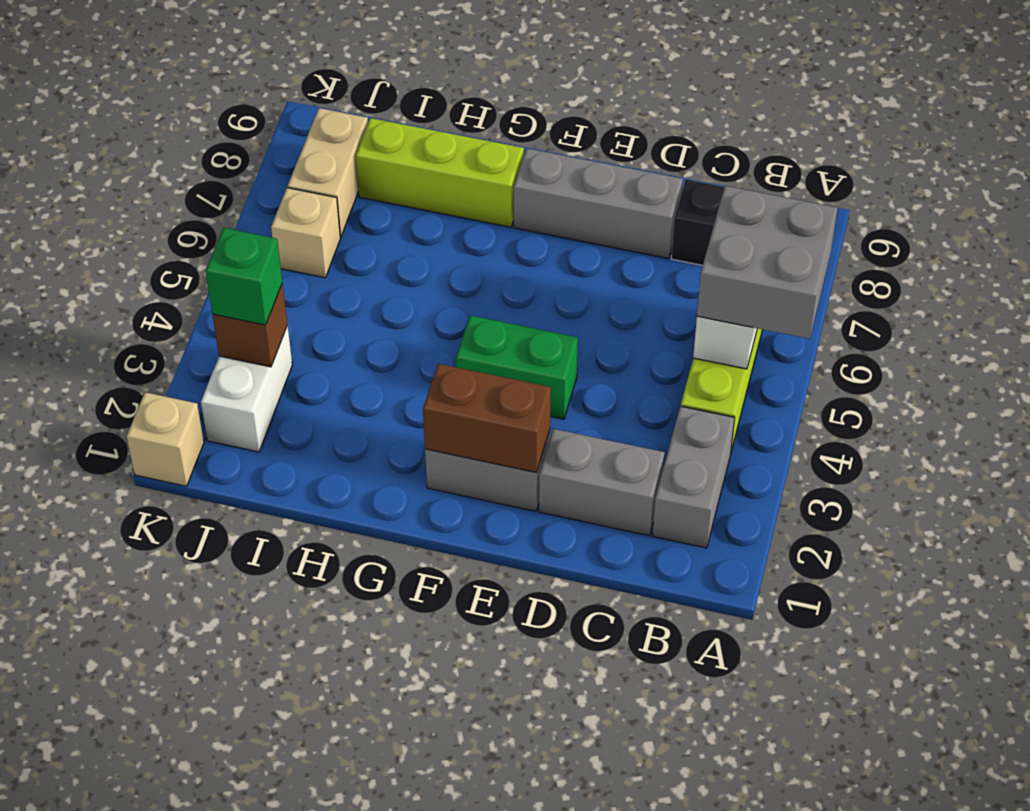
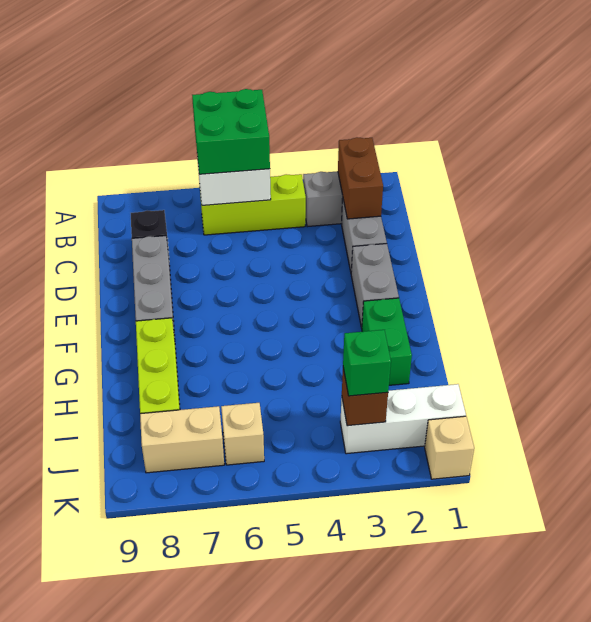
grey brick A5:B6 level 3 -> green brick A5:B6 level 3
brown brick E2:F2 level 2 -> brown brick B2:C2 level 2
green brick E4:F4 level 1 -> green brick G2:H2 level 1
white brick J2:J3 level 1 -> white brick J1:J3 level 1

